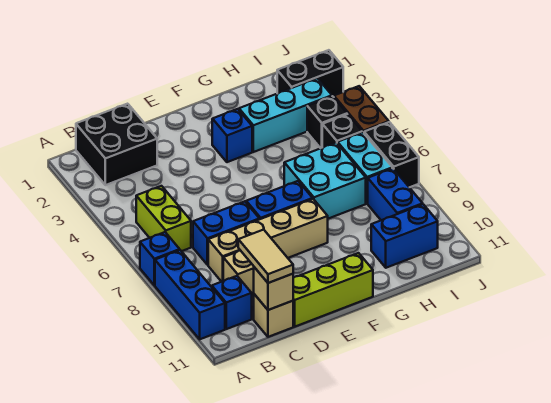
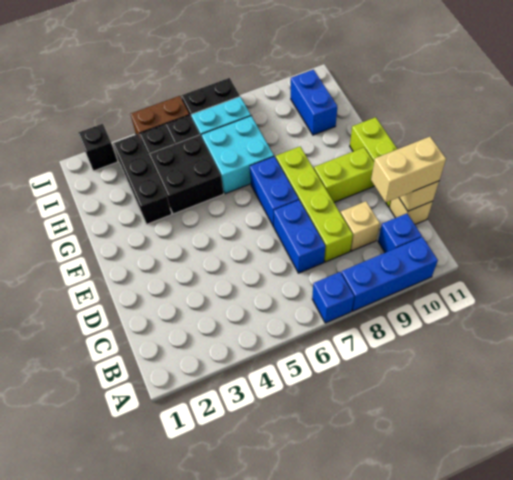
black brick B1:C2 level 1 -> black brick G4:H5 level 1
lime brick B5:B6 level 1 -> lime brick E9:E10 level 1
tan brick C8:F8 level 1 -> lime brick C8:F8 level 1
tan tile C10:C11 level 3 -> tan brick C10:C11 level 3
blue brick F3 level 1 -> none
cyan brick G3:I3 level 1 -> black brick G3:I3 level 1
black brick I2:J2 level 1 -> black brick J2 level 1
blue brick I8:I9 level 1 -> none

